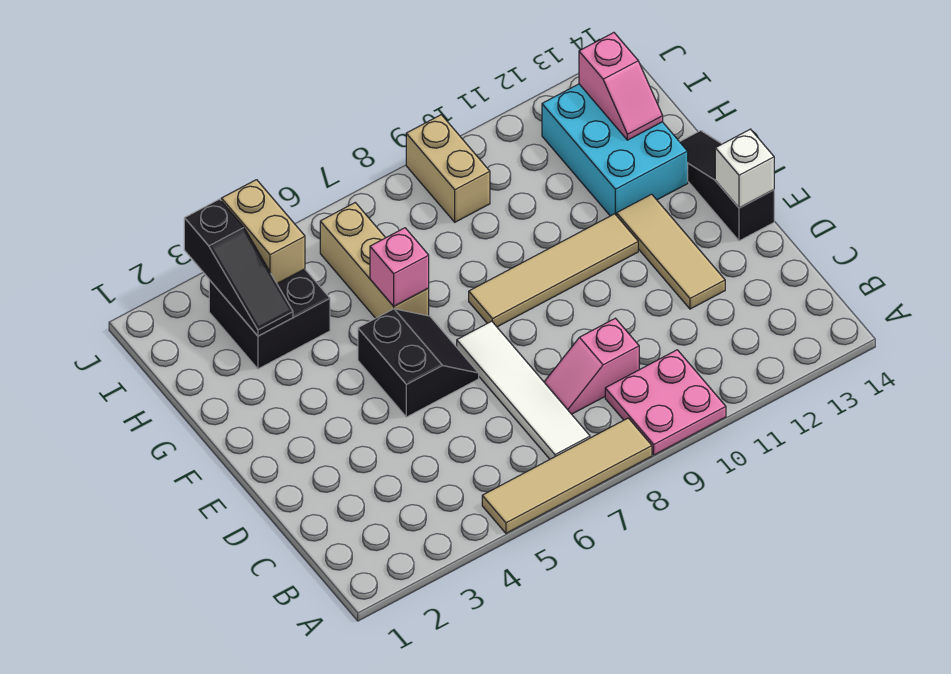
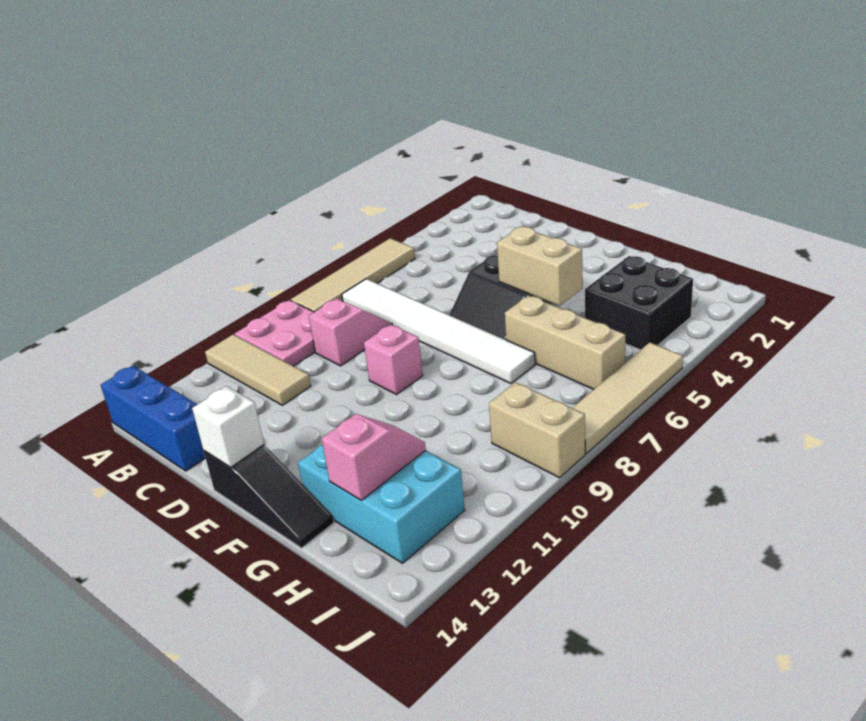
none -> blue brick A14:C14 level 1
white tile B7:E7 level 1 -> white tile B7:G7 level 1
tan tile D12:F12 level 1 -> tan tile A11:C11 level 1
tan tile F8:F11 level 1 -> tan tile J5:J8 level 1
pink brick G6 level 2 -> pink brick E9 level 1
black slope H3:J3 level 2 top J -> none
pink slope H13:I13 level 2 top I -> pink slope H12:H13 level 2 top 13
tan brick I4:J4 level 2 -> tan brick F5:G5 level 2

